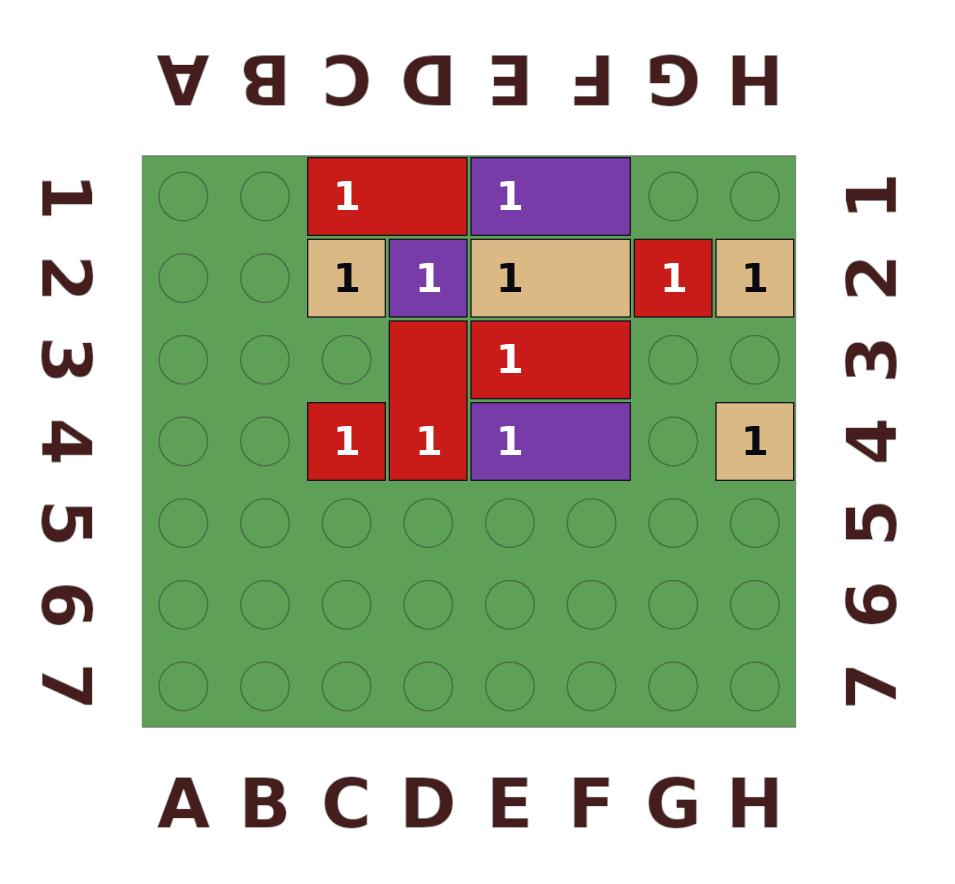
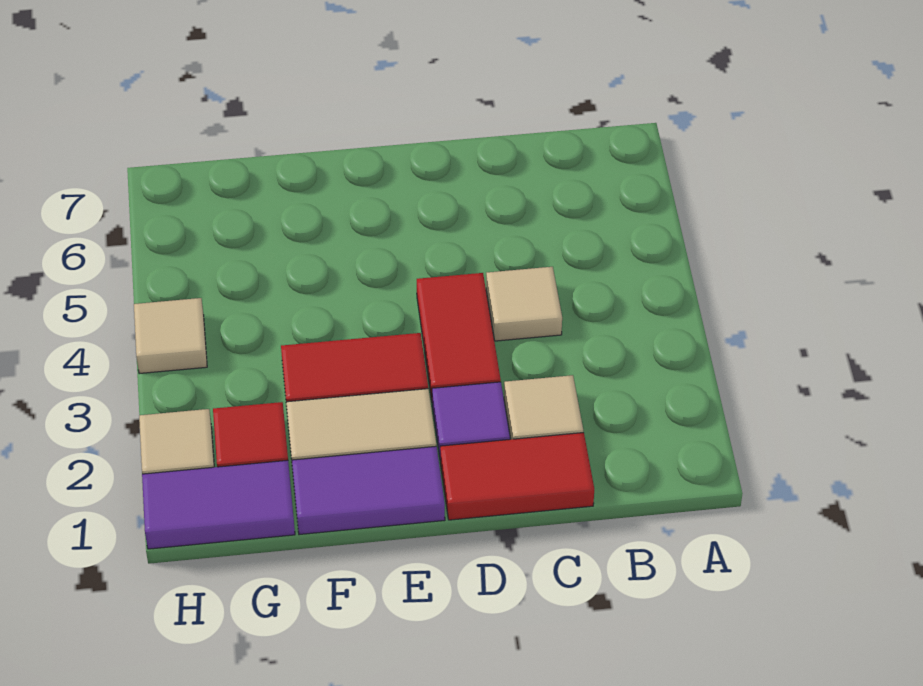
red tile C4 level 1 -> tan tile C4 level 1
purple tile E4:F4 level 1 -> purple tile G1:H1 level 1

